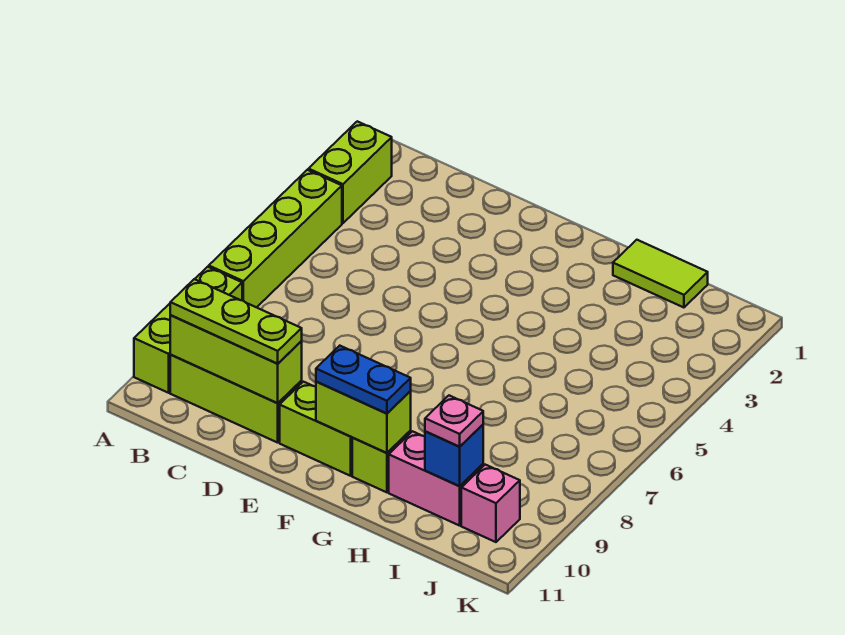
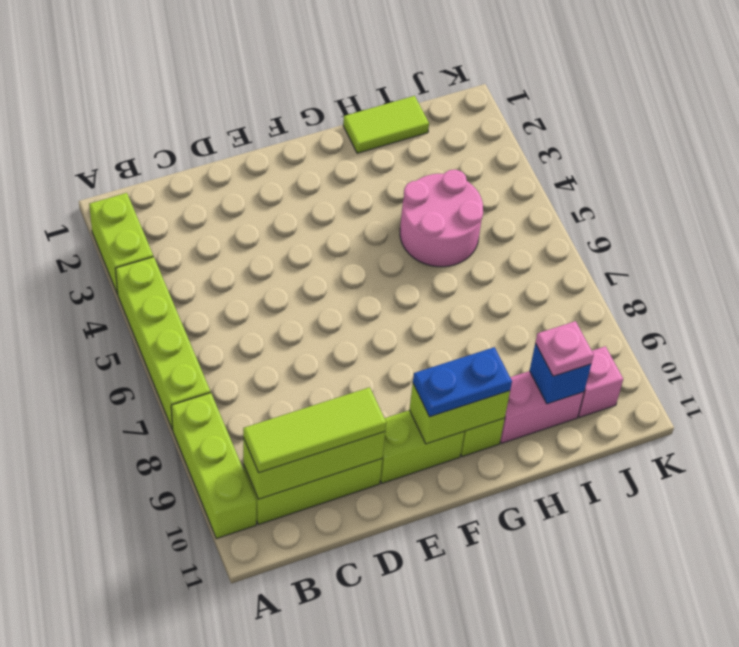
lime plate B10:D10 level 3 -> lime tile B10:D10 level 3
none -> pink round brick H4:I5 level 1

